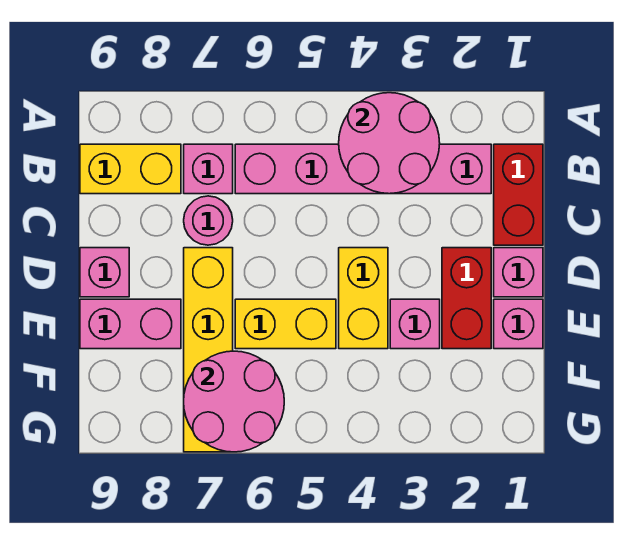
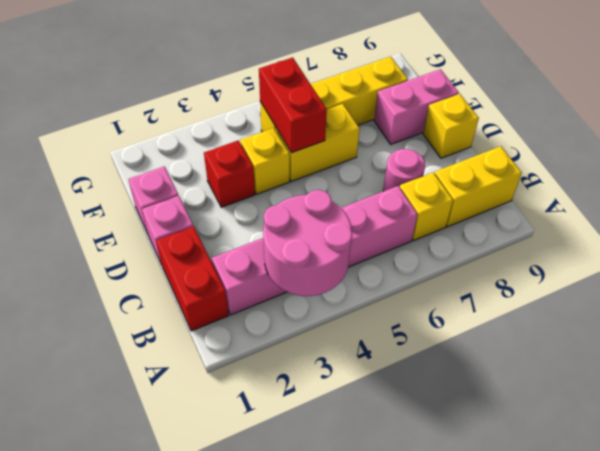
pink brick B7 level 1 -> yellow brick B7 level 1
red brick D2:E2 level 1 -> red brick E5:F5 level 2
yellow brick D4:E4 level 1 -> yellow brick E4 level 1
yellow brick D7:G7 level 1 -> yellow brick F5:F8 level 1
pink brick D9 level 1 -> yellow brick D9 level 1
pink brick E3 level 1 -> red brick E3 level 1
pink round brick F6:G7 level 2 -> none

